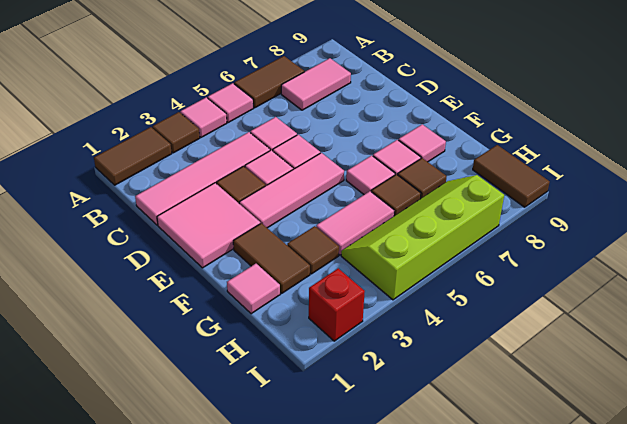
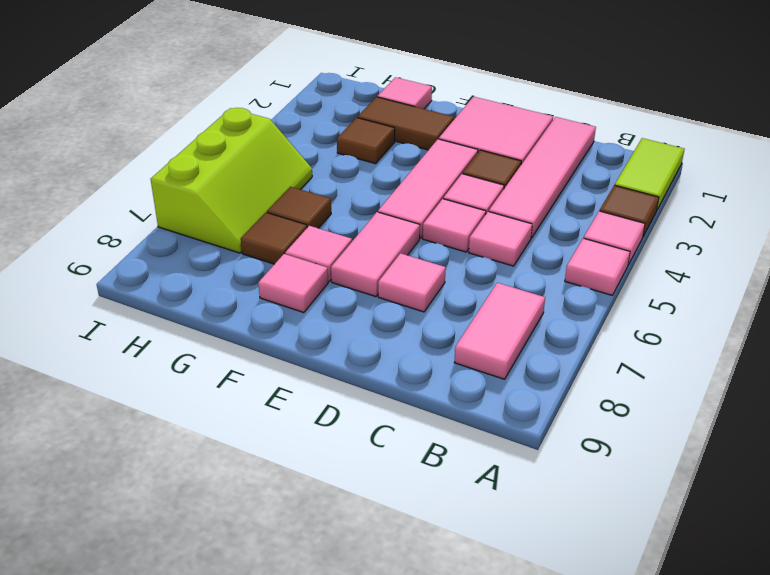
brown tile A1:A2 level 1 -> lime tile A1:A2 level 1
brown tile A6:A7 level 1 -> none
pink tile F6 level 1 -> pink tile D7 level 1
pink tile G4:G5 level 1 -> pink tile E6:E7 level 1
lime slope H4:I7 level 1 top I -> lime slope H5:I7 level 1 top I
brown tile H9:I9 level 1 -> none
red brick I2 level 1 -> none

